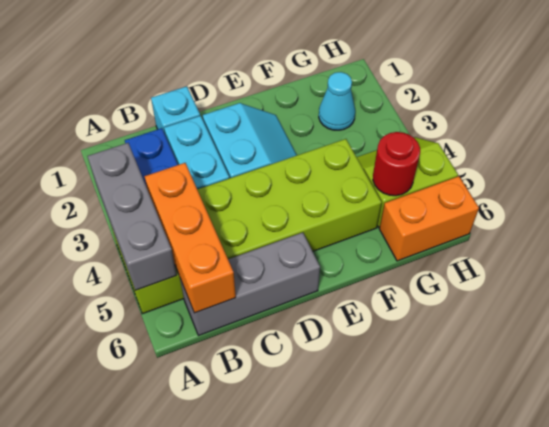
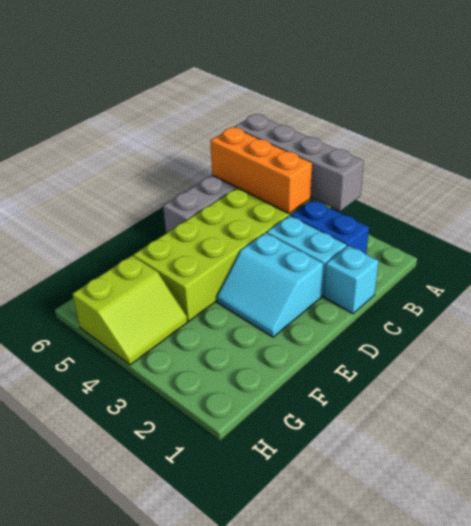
grey brick A3:A5 level 2 -> grey brick A3:A6 level 2
cyan cone G2 level 1 -> none
red round brick G5 level 2 -> none
orange brick G6:H6 level 1 -> none

